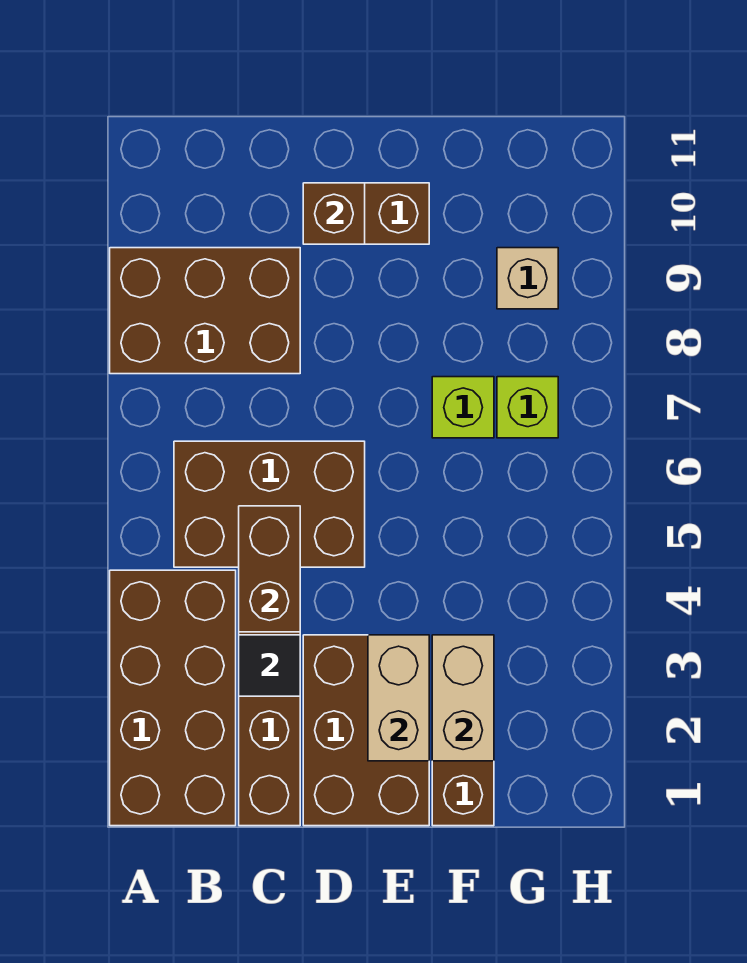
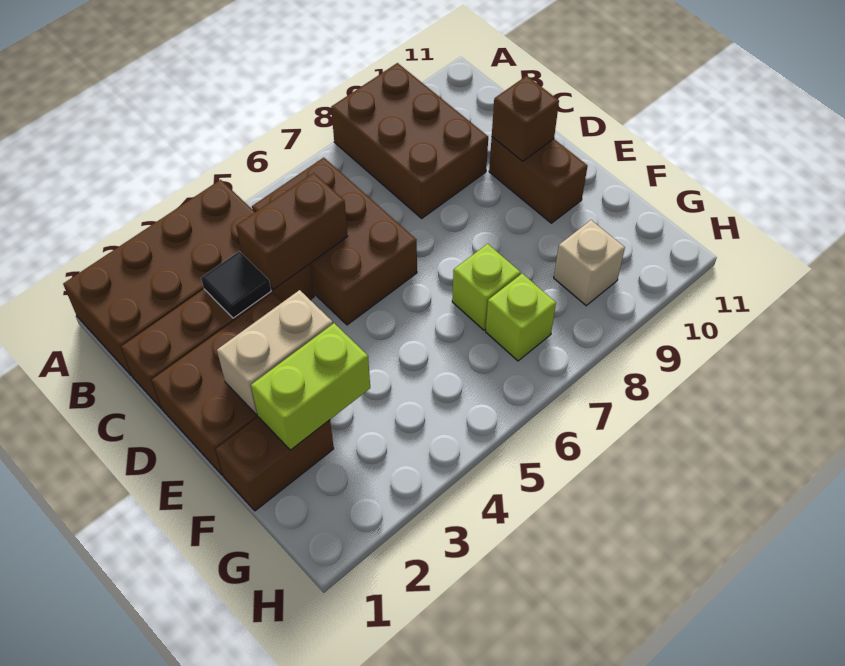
tan brick F2:F3 level 2 -> lime brick F2:F3 level 2

